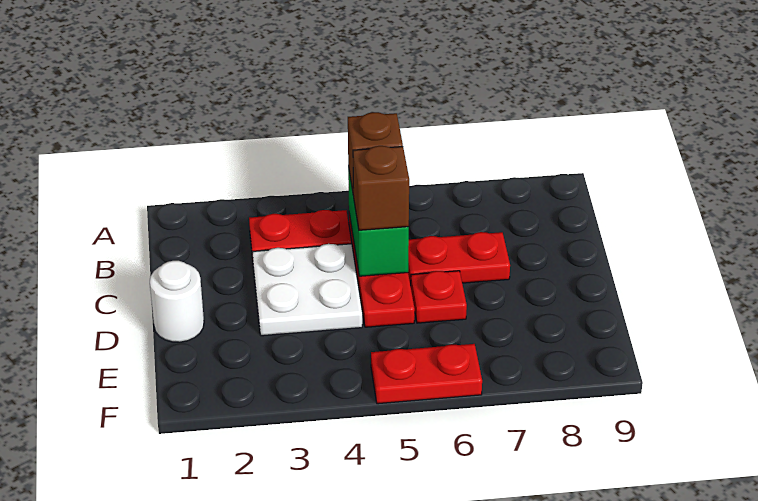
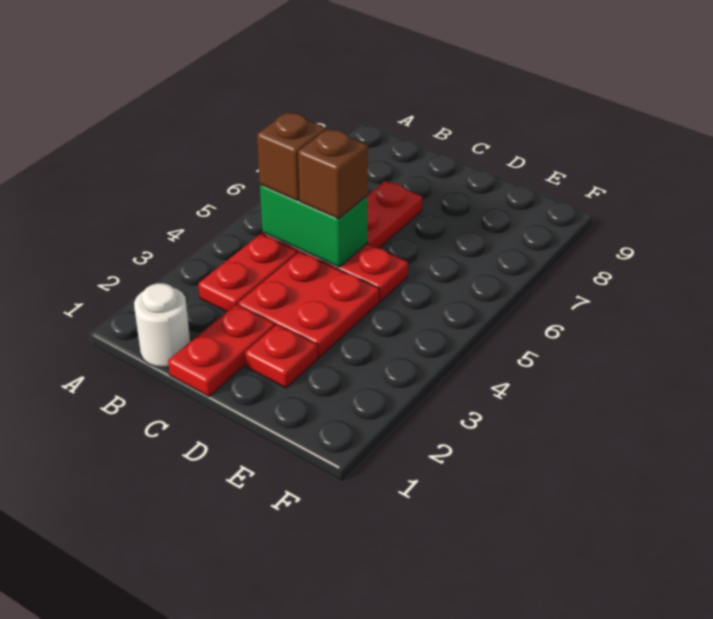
white plate C3:D4 level 1 -> red plate C3:D4 level 1
white round brick D1 level 1 -> white round brick B1 level 1
red plate D6 level 1 -> red plate D2 level 1
red plate F5:F6 level 1 -> red plate C1:C2 level 1

